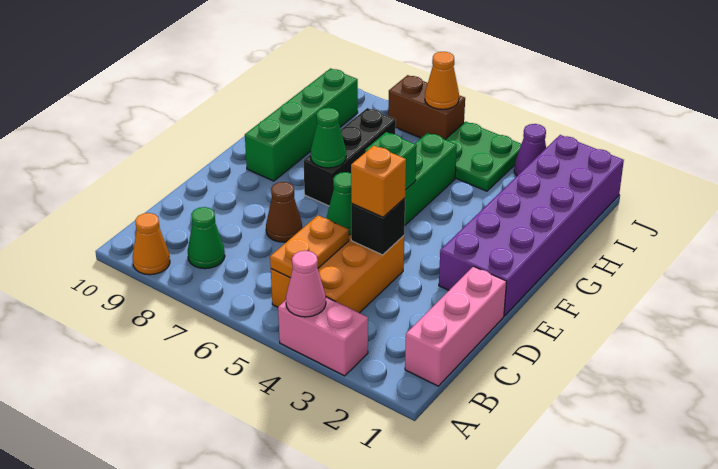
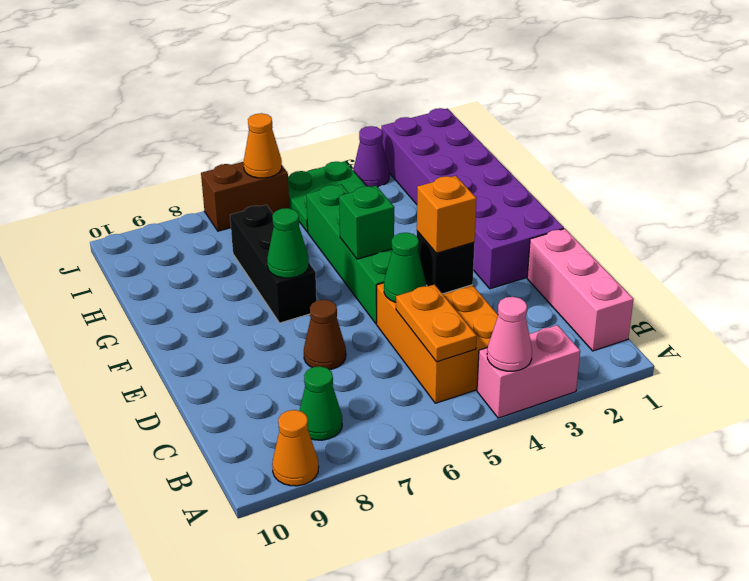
green brick F9:I9 level 1 -> none

